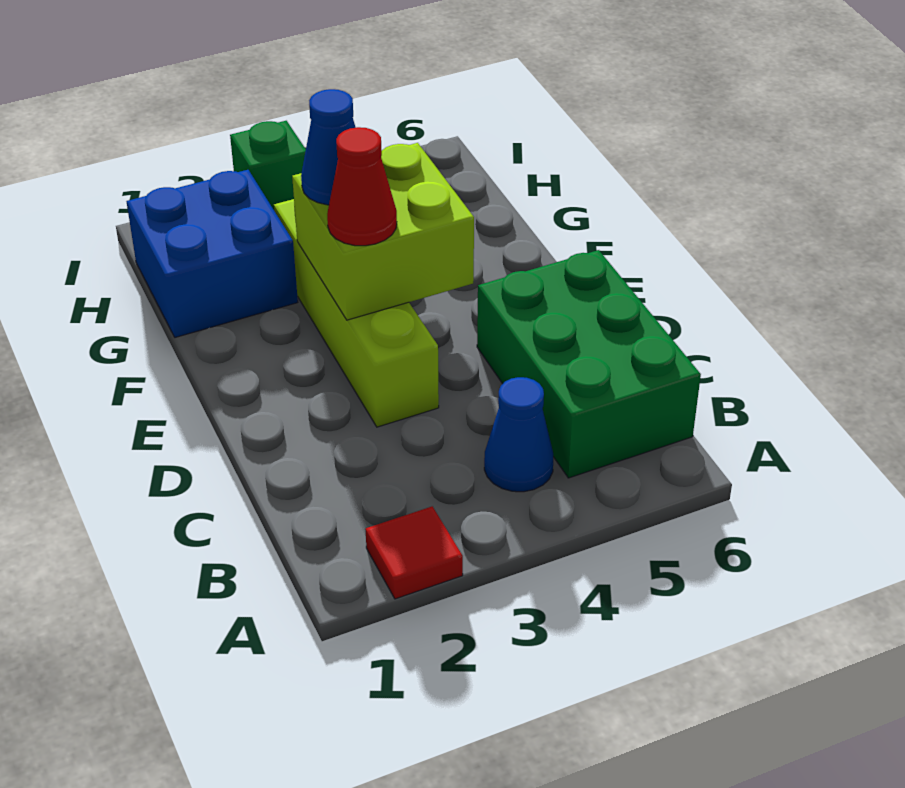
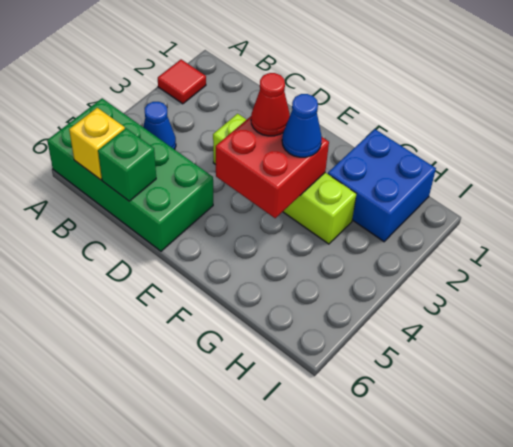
green brick B5:D6 level 1 -> green brick A5:D6 level 1
none -> yellow brick B6 level 2
lime brick E3:F4 level 2 -> red brick E3:F4 level 2
green brick I3 level 1 -> green brick C6 level 2

